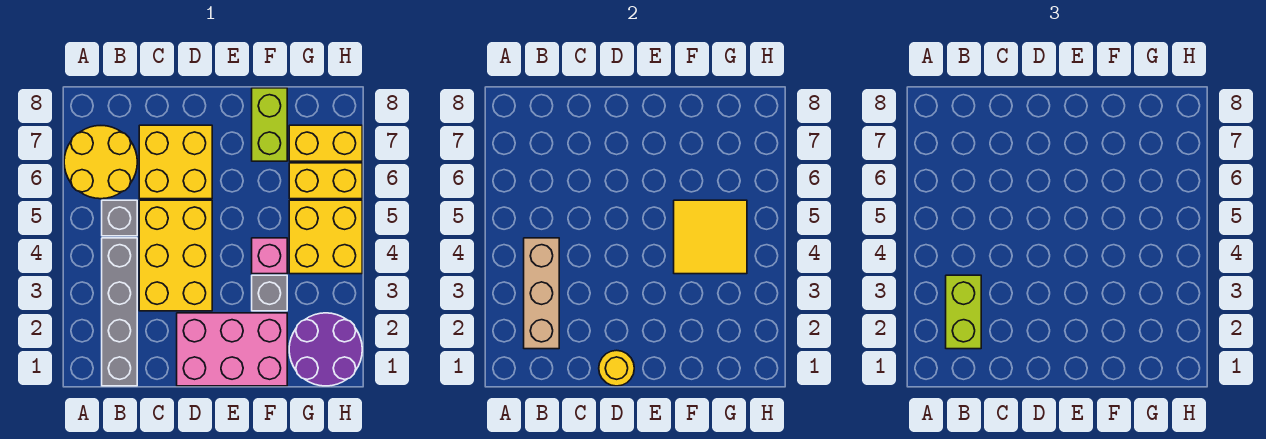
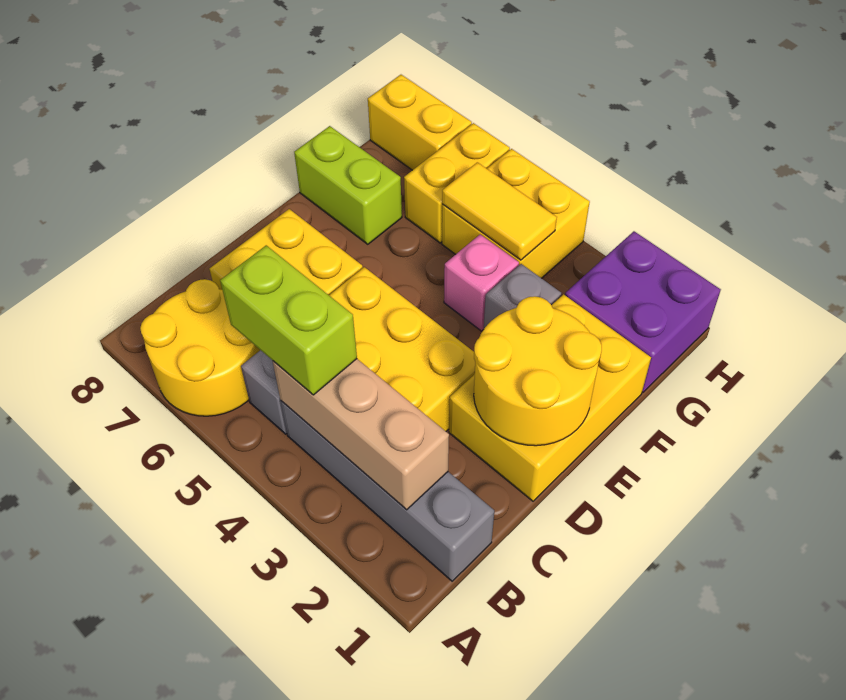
lime brick B2:B3 level 3 -> lime brick B4:B5 level 3
pink brick D1:F2 level 1 -> yellow brick D1:F2 level 1
yellow round brick D1 level 2 -> yellow round brick D1:E2 level 2
yellow tile F4:G5 level 2 -> yellow tile G4:G5 level 2
purple round brick G1:H2 level 1 -> purple brick G1:H2 level 1
yellow brick G7:H7 level 1 -> yellow brick H7:H8 level 1

